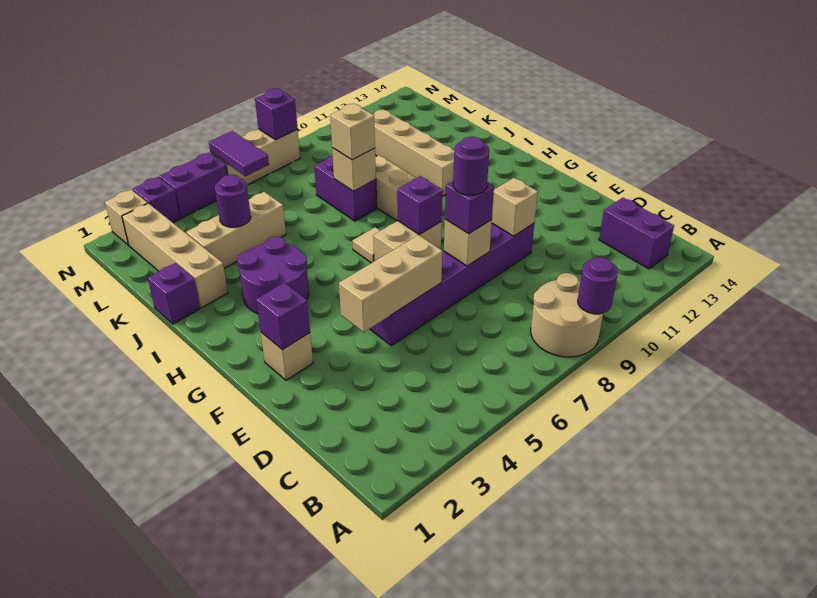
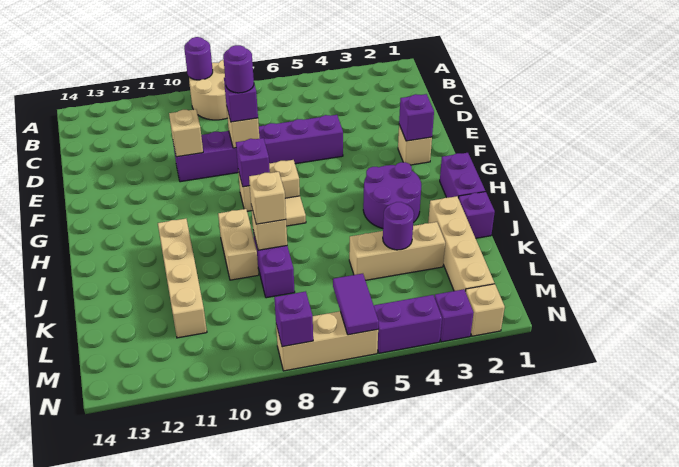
purple brick B13:C13 level 1 -> purple brick H1:I1 level 1
tan brick E4:E6 level 2 -> none

